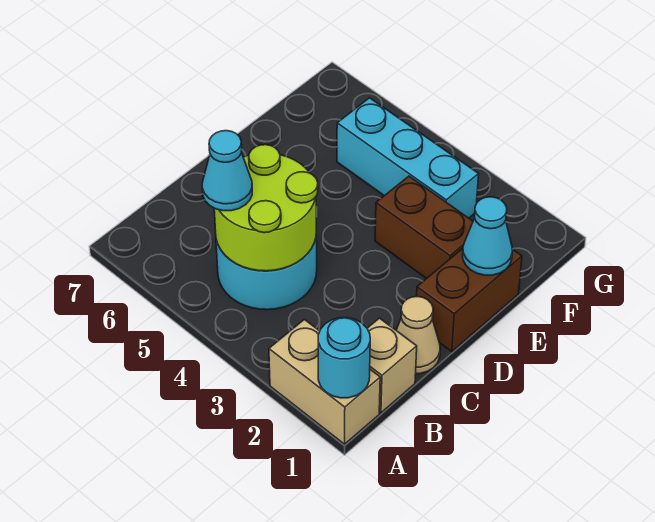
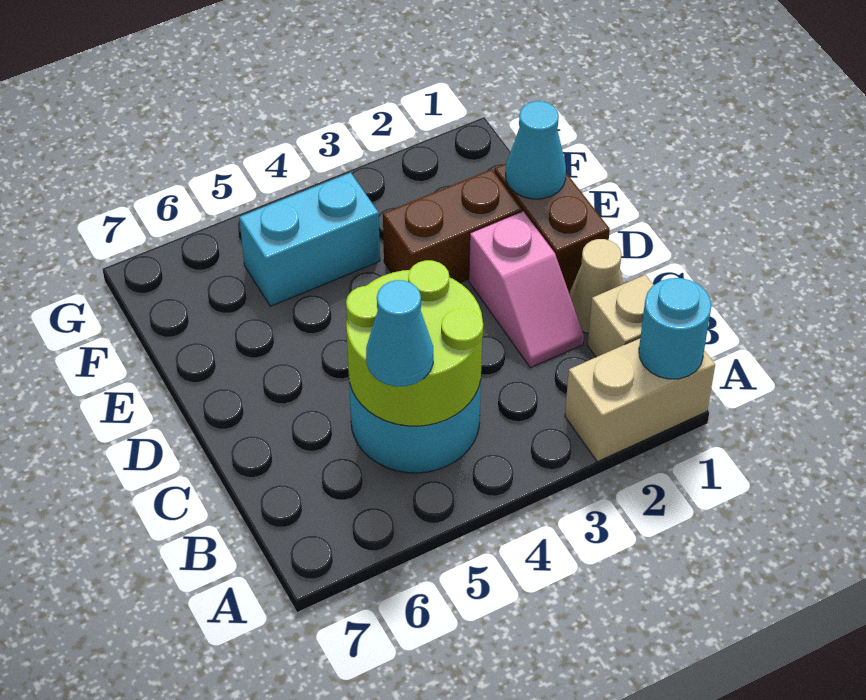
none -> pink slope C2:D2 level 1 top D
cyan brick F3:F5 level 1 -> cyan brick F4:F5 level 1

